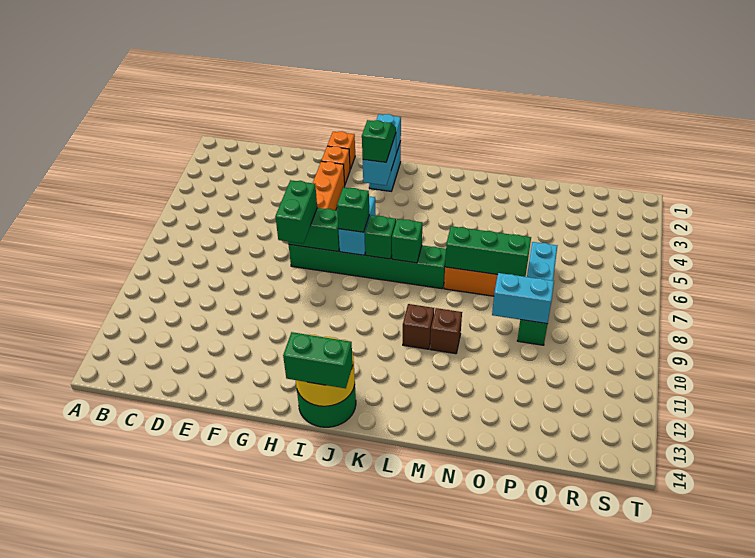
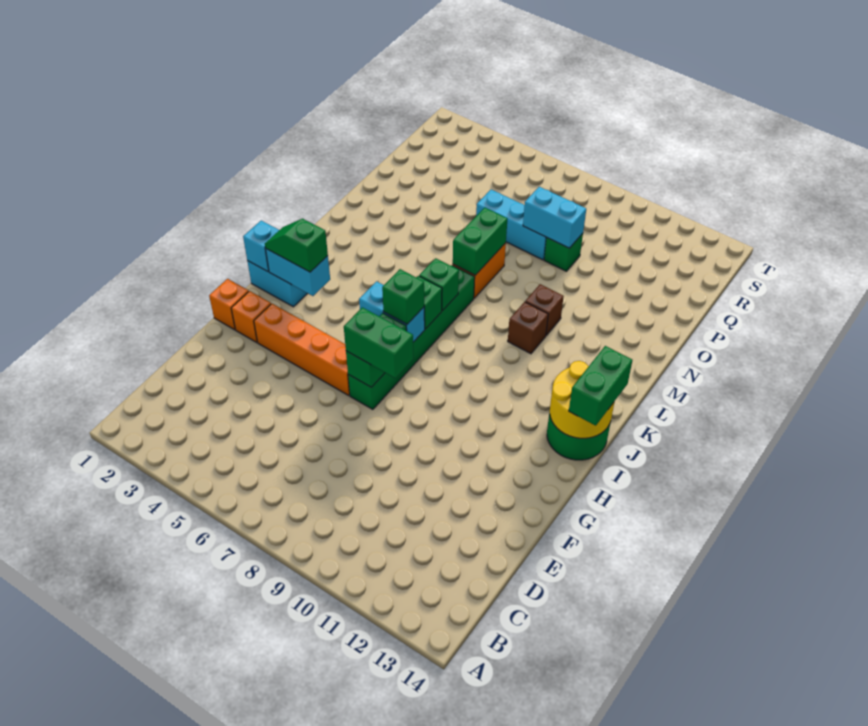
green brick M7:O7 level 2 -> green brick M7:N7 level 2
cyan brick O9:P9 level 2 -> cyan brick P8:P9 level 2

